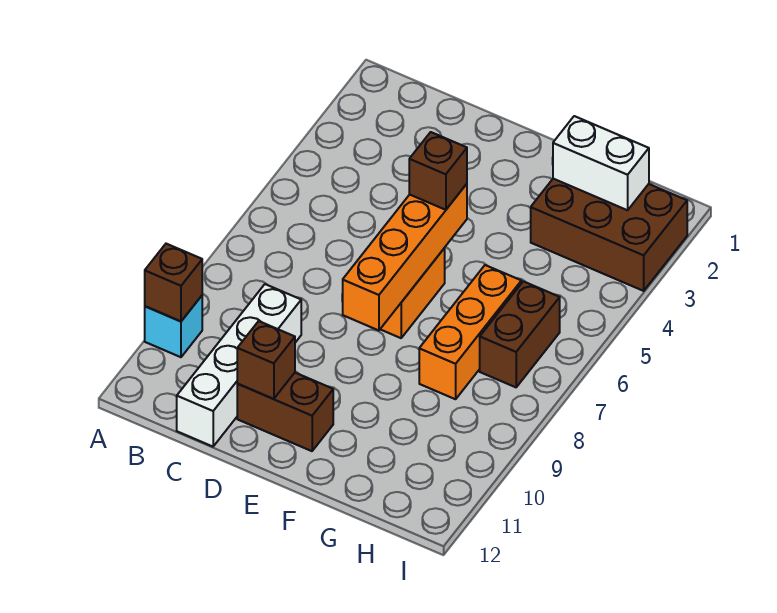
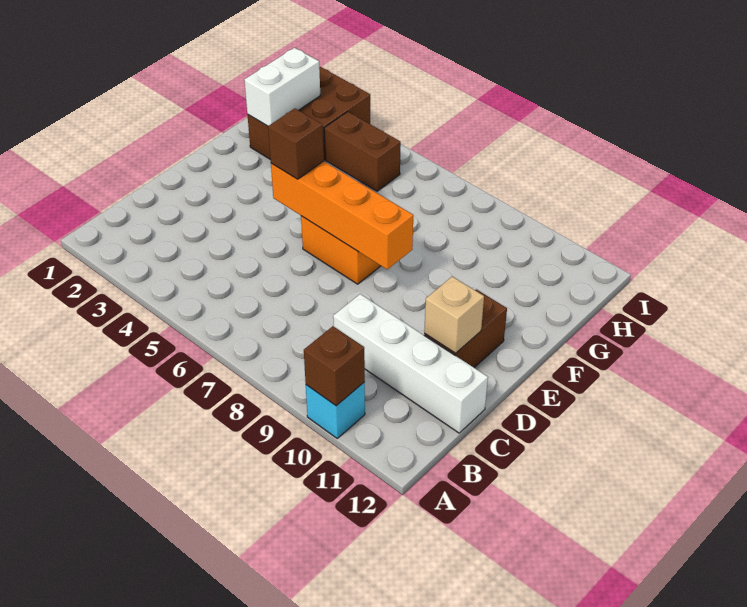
brown brick D11 level 2 -> tan brick D11 level 2
orange brick G6:G8 level 1 -> none
brown brick H6:H7 level 1 -> brown brick H4:H5 level 1

